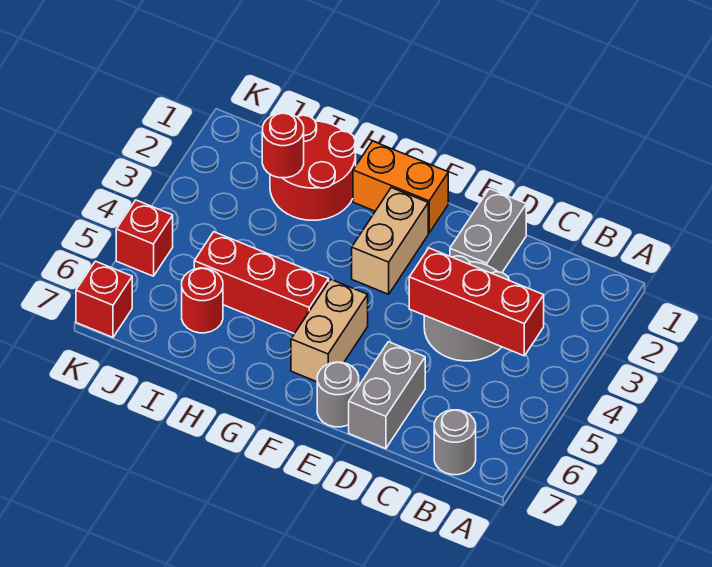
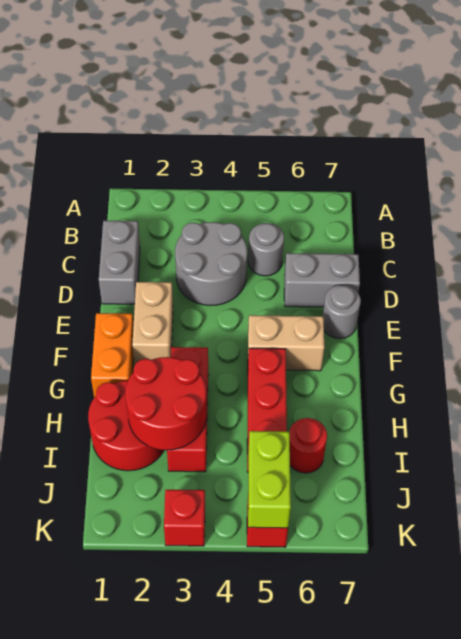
red brick B4:D4 level 2 -> red brick G3:I3 level 1
grey round brick B7 level 1 -> grey round brick C5 level 1
grey brick D1:D2 level 1 -> grey brick C1:D1 level 1
tan brick F2:F3 level 1 -> tan brick E2:F2 level 1
red round brick I2 level 2 -> red round brick H2:I3 level 2
none -> lime brick J5:K5 level 2
red brick K7 level 1 -> red brick K3 level 1

